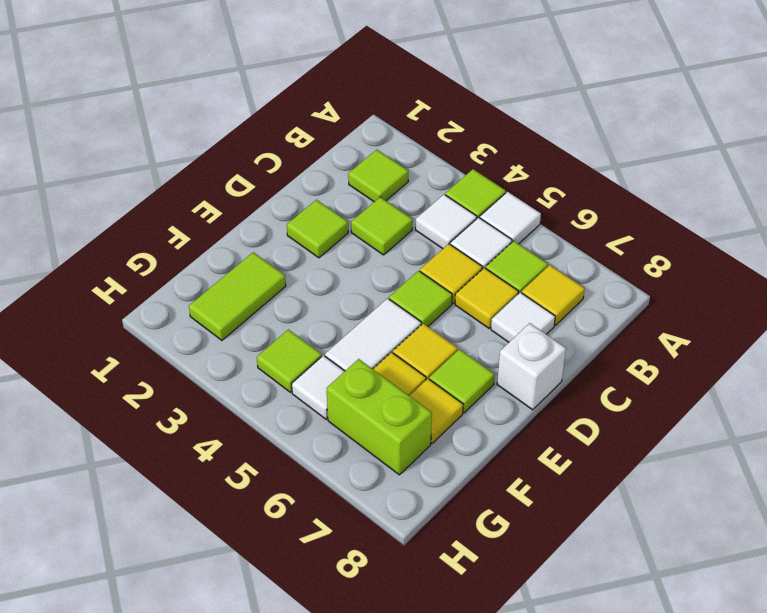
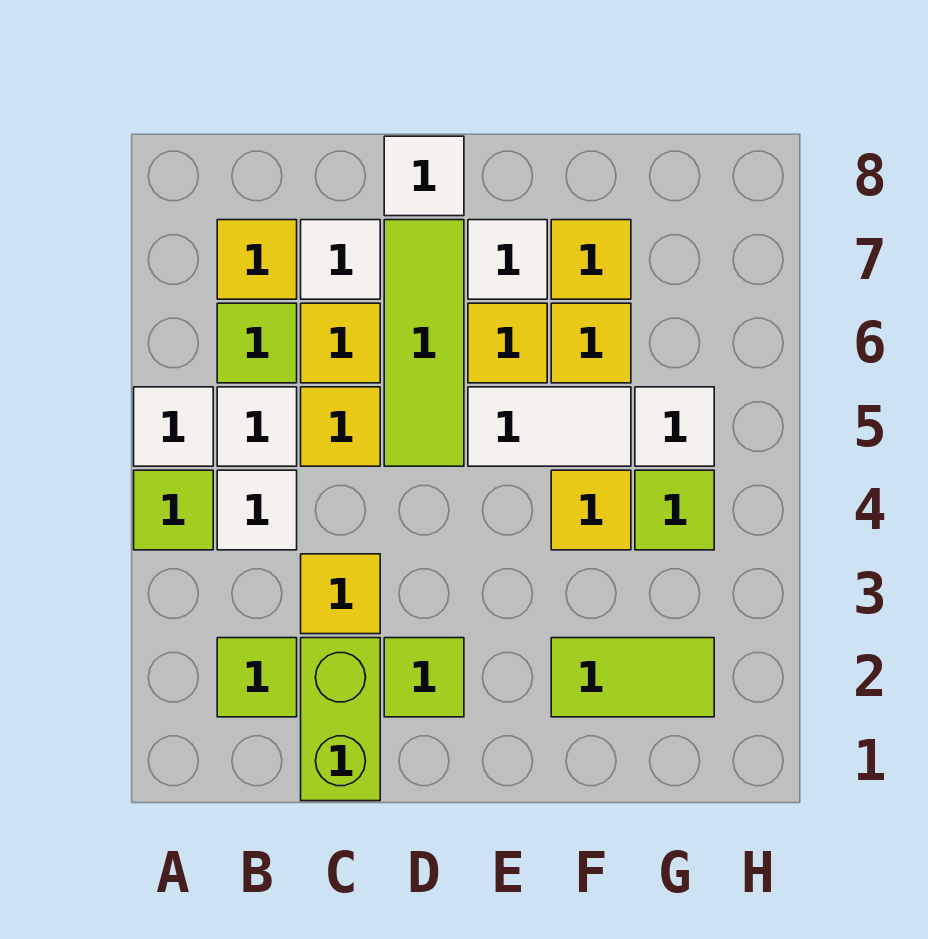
lime tile C3 level 1 -> yellow tile C3 level 1
lime tile D5 level 1 -> lime tile D5:D7 level 1
white brick D8 level 1 -> white tile D8 level 1
lime tile E7 level 1 -> white tile E7 level 1
none -> yellow tile F4 level 1
lime brick G6:G7 level 1 -> lime brick C1:C2 level 1

